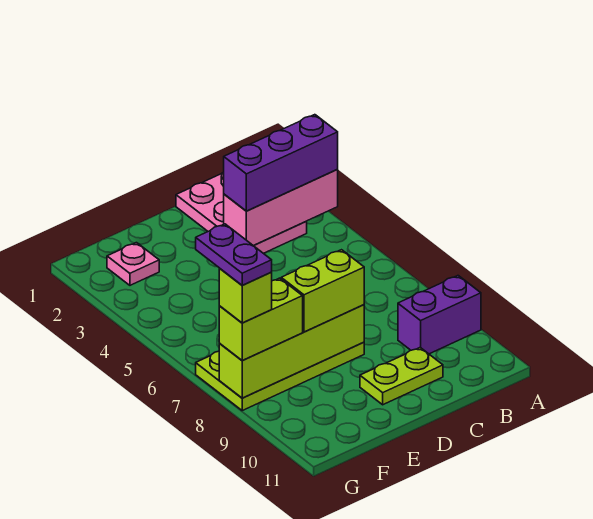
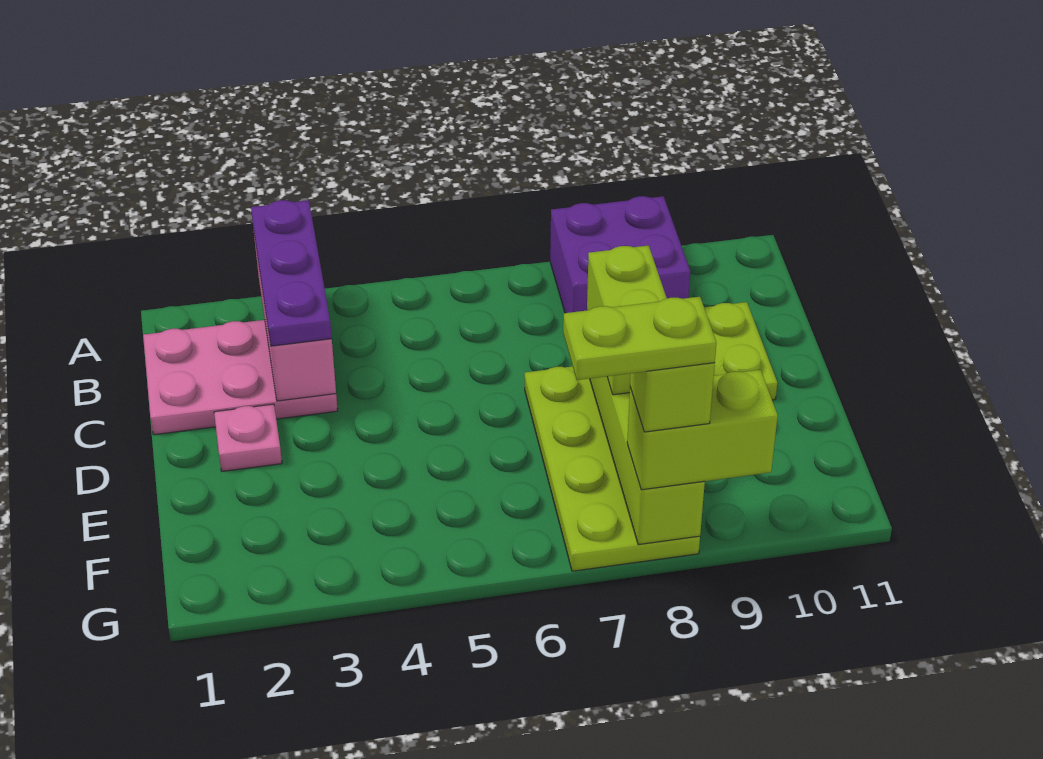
purple brick A3:C3 level 3 -> purple plate A3:C3 level 3
purple brick A9:B9 level 1 -> purple brick A8:B9 level 1
pink plate F2 level 1 -> pink plate D2 level 1
lime brick F8:G8 level 3 -> lime brick G8:G9 level 3
purple plate G7:G8 level 5 -> lime plate G7:G8 level 5

